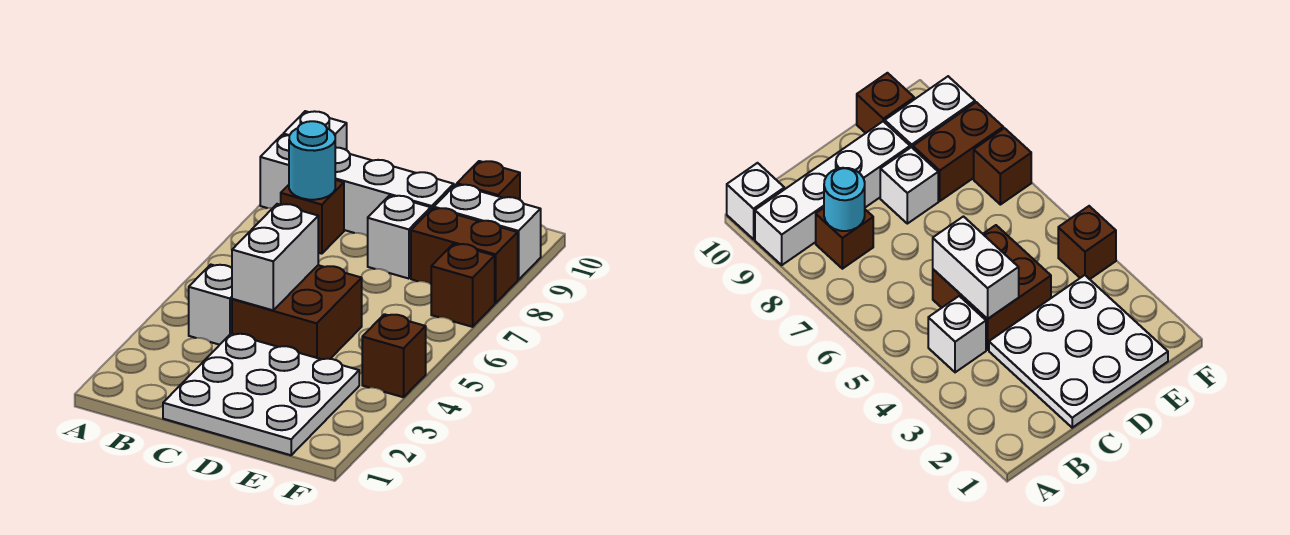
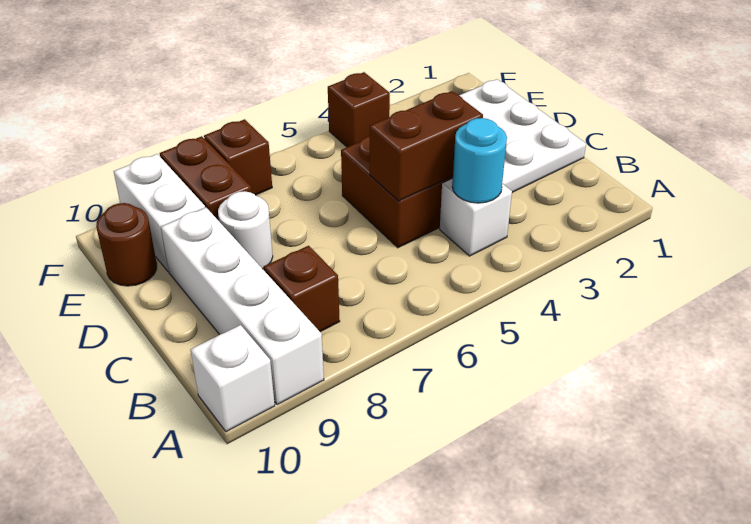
cyan round brick B8 level 2 -> cyan round brick B4 level 2
white brick C4:C5 level 2 -> brown brick C4:C5 level 2
white brick D8 level 1 -> white round brick D8 level 1
brown brick E10 level 1 -> brown round brick E10 level 1

